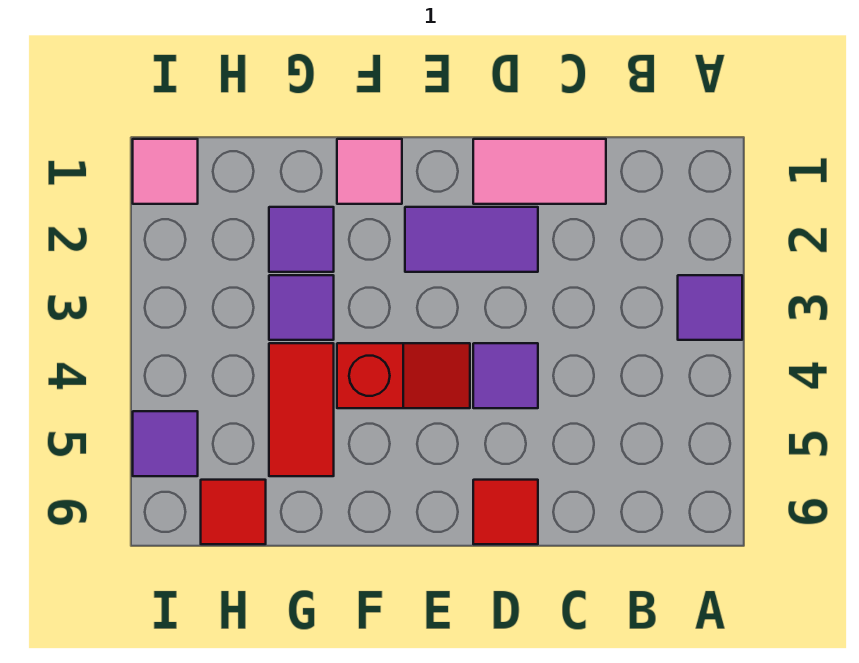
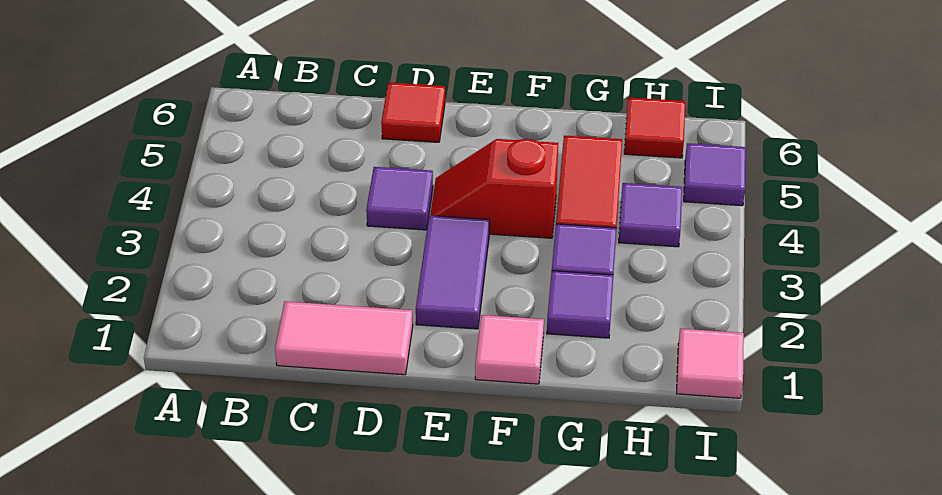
purple tile A3 level 1 -> purple tile H4 level 1
purple tile D2:E2 level 1 -> purple tile E2:E3 level 1

